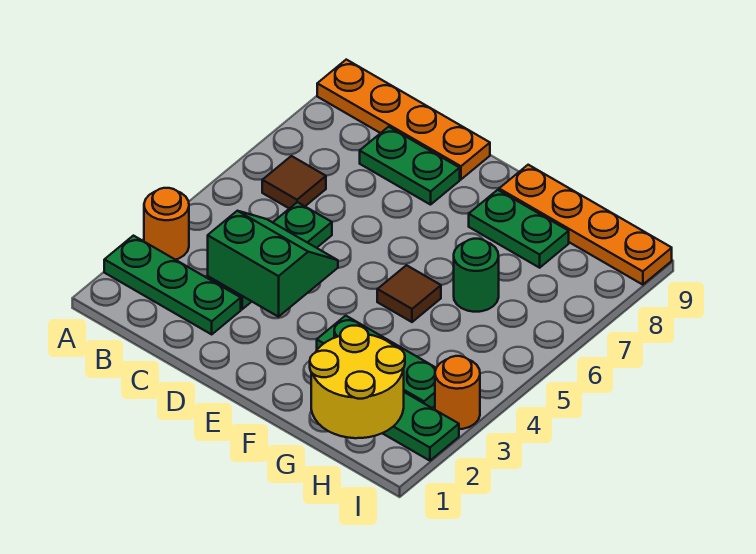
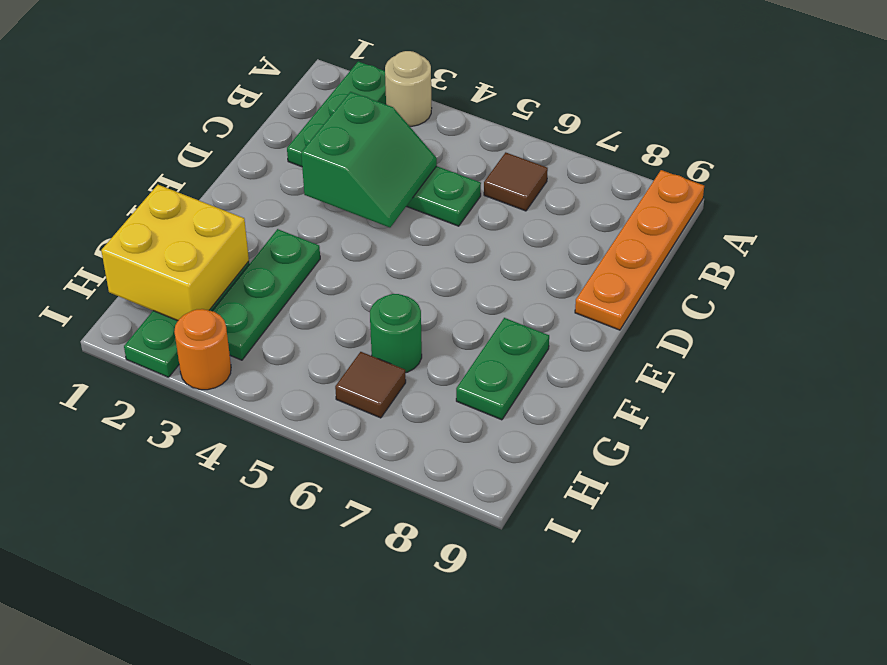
orange round brick A3 level 1 -> tan round brick A3 level 1
green plate C8:D8 level 1 -> none
brown tile F5 level 1 -> brown tile H6 level 1
orange plate F9:I9 level 1 -> none
yellow round brick G1:H2 level 2 -> yellow brick G1:H2 level 2

